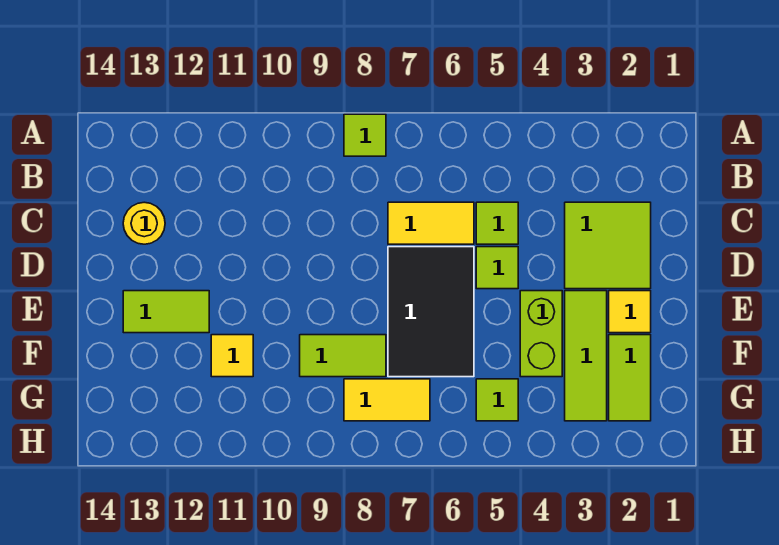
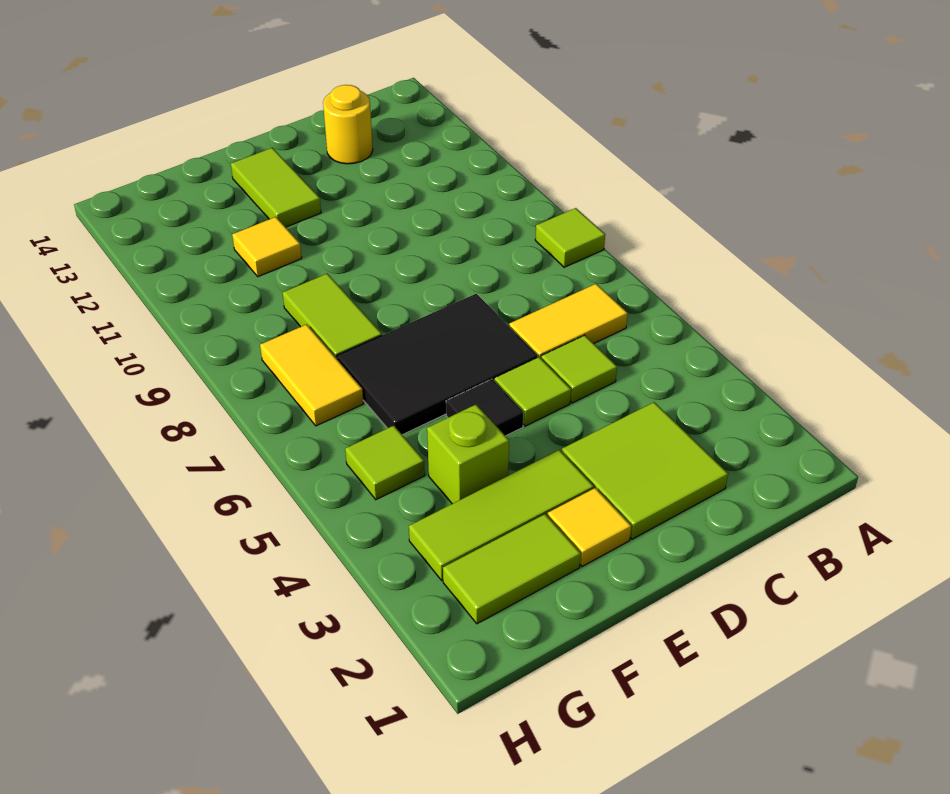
yellow tile C6:C7 level 1 -> yellow tile B6:C6 level 1
lime brick E4:F4 level 1 -> lime brick F4 level 1
none -> black tile E5 level 1

